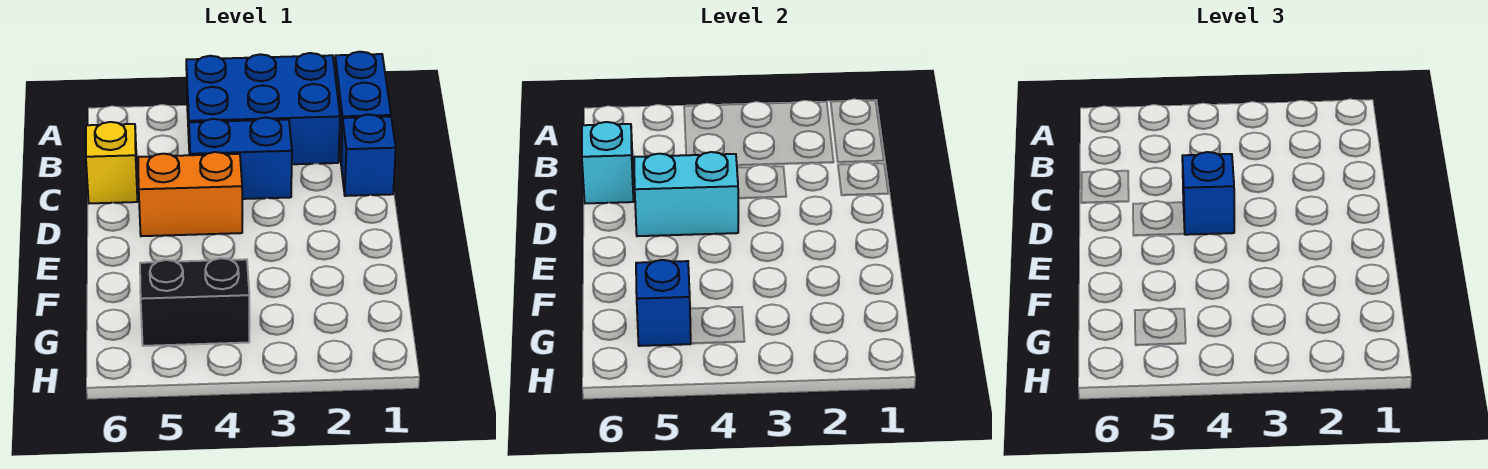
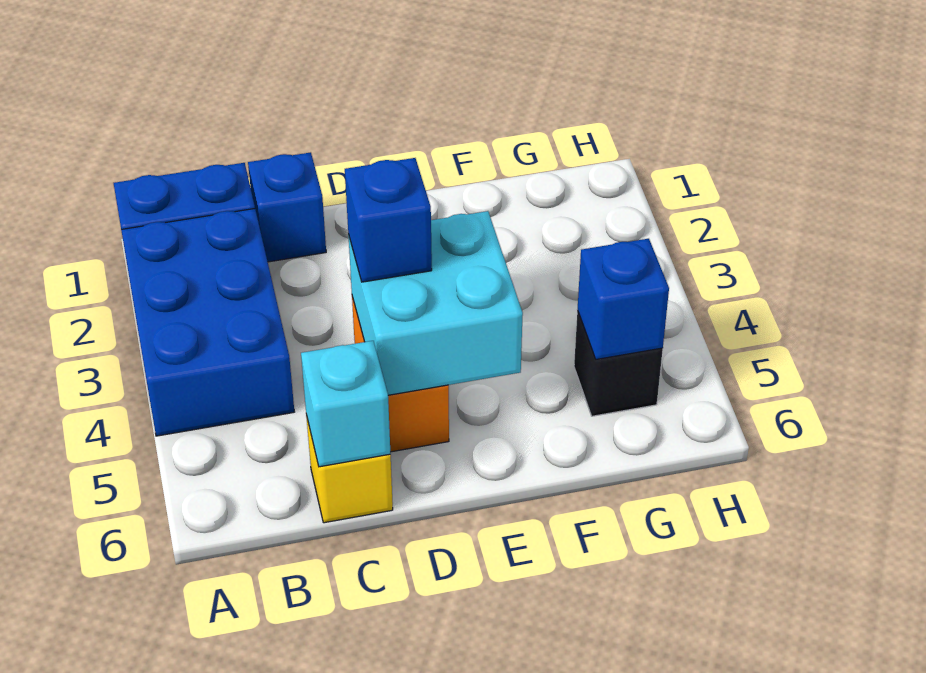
blue brick C3:C4 level 1 -> none
cyan brick D4:D5 level 2 -> cyan brick D4:E5 level 2
black brick G4:G5 level 1 -> black brick G5 level 1

